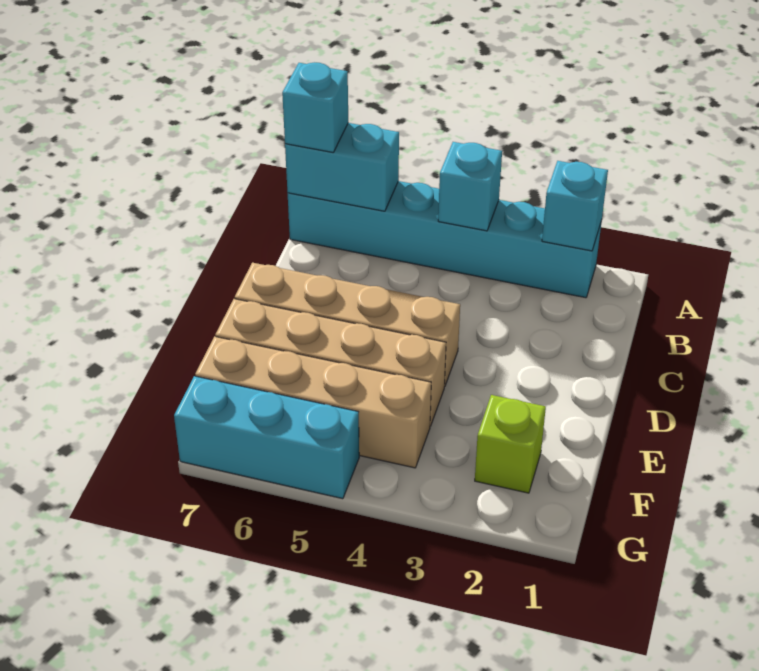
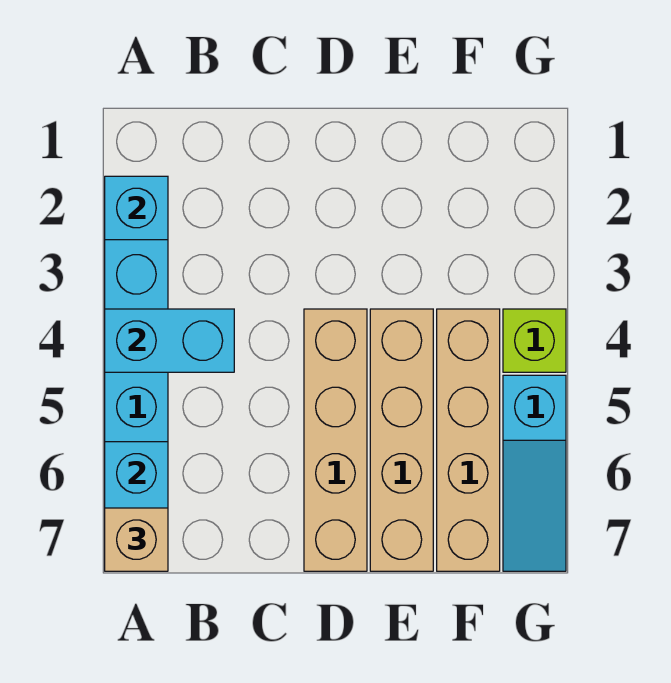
cyan brick A4 level 2 -> cyan brick A4:B4 level 2
cyan brick A7 level 3 -> tan brick A7 level 3
lime brick F2 level 1 -> lime brick G4 level 1
cyan brick G5:G7 level 1 -> cyan slope G5:G7 level 1 top 5

